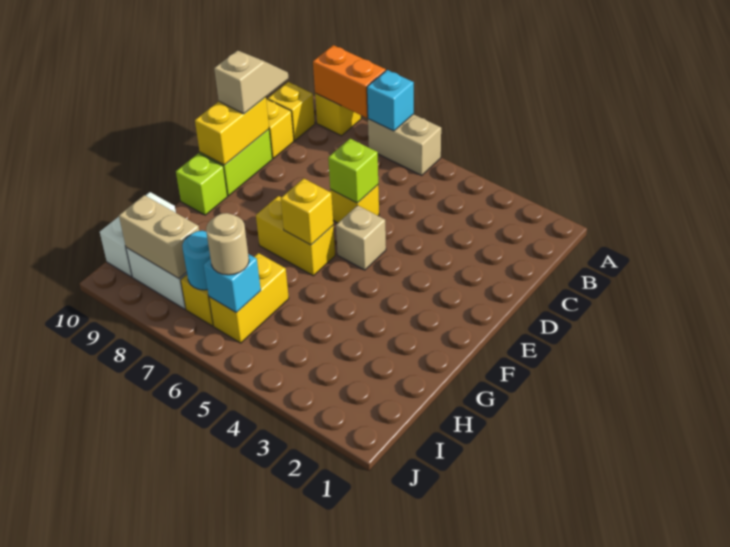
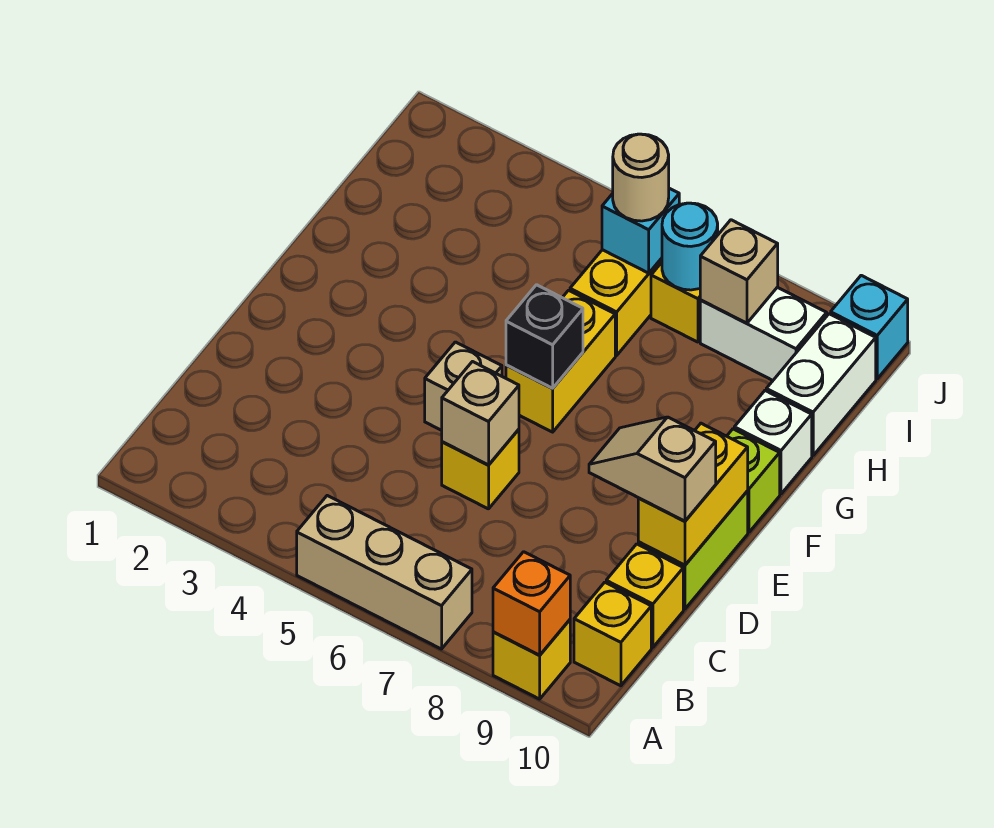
tan brick A6:A7 level 1 -> tan brick A5:A7 level 1
cyan brick A7 level 2 -> cyan brick J10 level 1
orange brick A8:A9 level 2 -> orange brick A9 level 2
tan slope C10:D10 level 3 top D -> tan slope D9:D10 level 3 top 10
lime brick D6 level 2 -> tan brick D6 level 2
yellow brick F6:F7 level 1 -> yellow brick F6:G6 level 1
yellow brick F6 level 2 -> black brick F6 level 2
none -> white brick G10 level 1
tan brick I8:I9 level 2 -> tan brick I8 level 2

